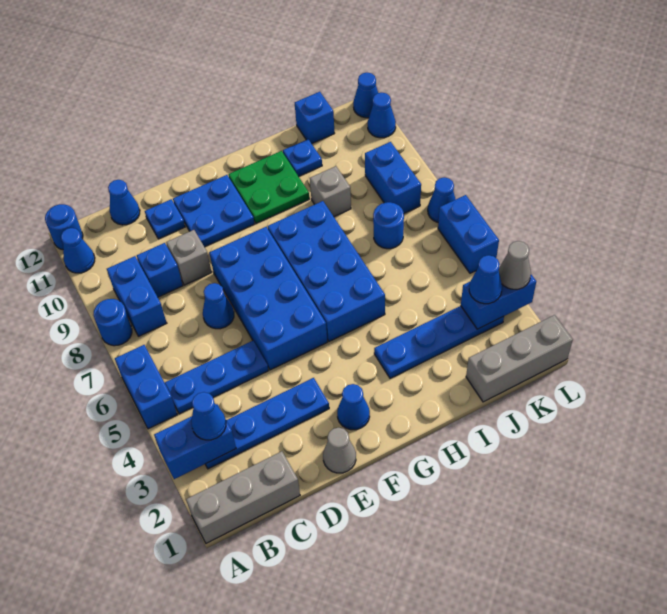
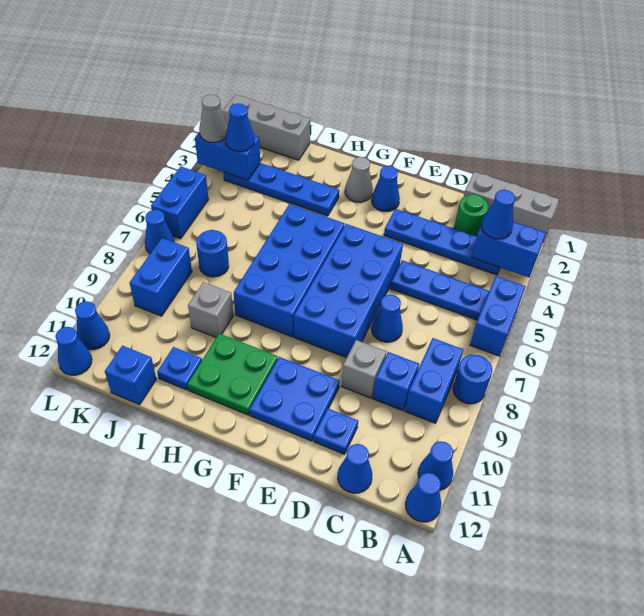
blue round brick A12 level 1 -> blue cone A12 level 1
none -> green round brick C2 level 1
grey cone E1 level 1 -> grey cone G2 level 1

